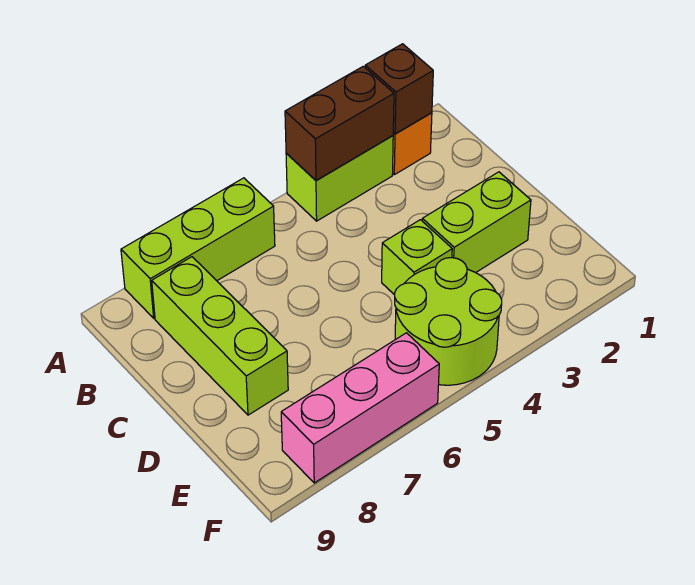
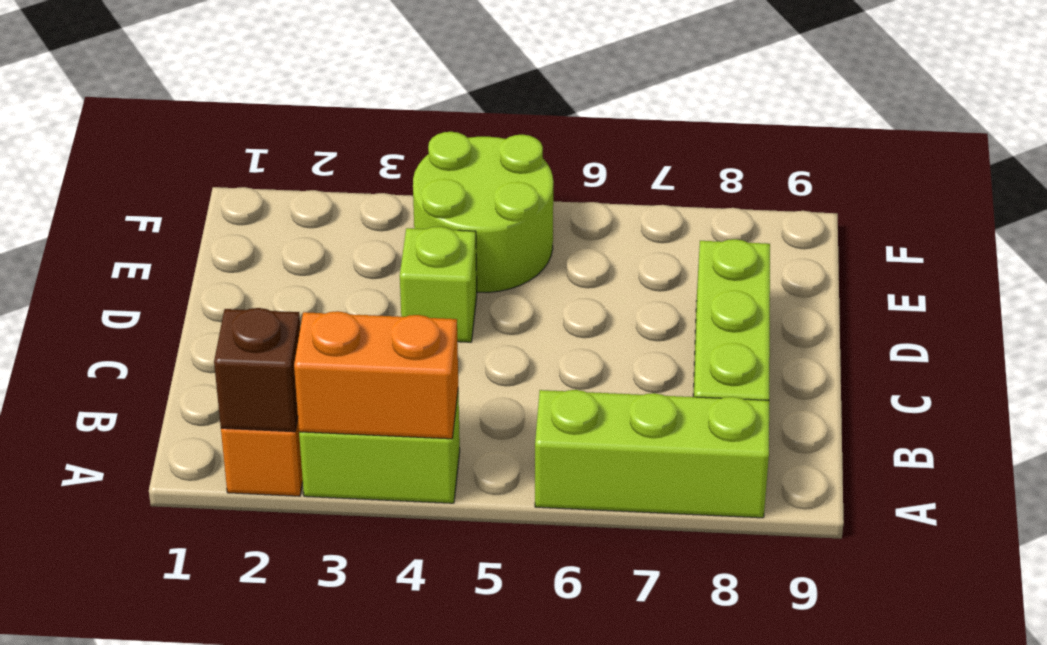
brown brick A3:A4 level 2 -> orange brick A3:A4 level 2
lime brick D2:D3 level 1 -> none
pink brick F6:F8 level 1 -> none

